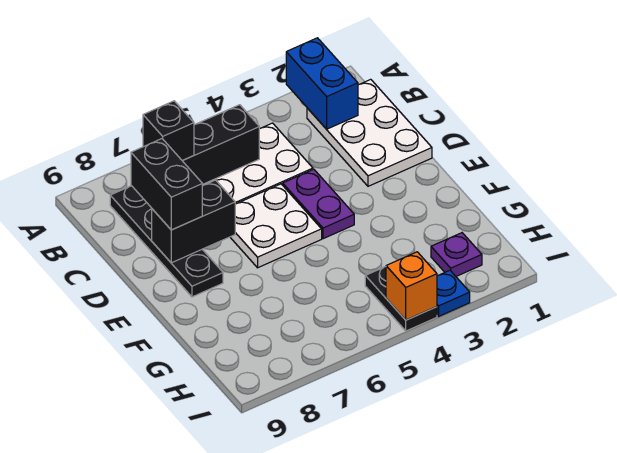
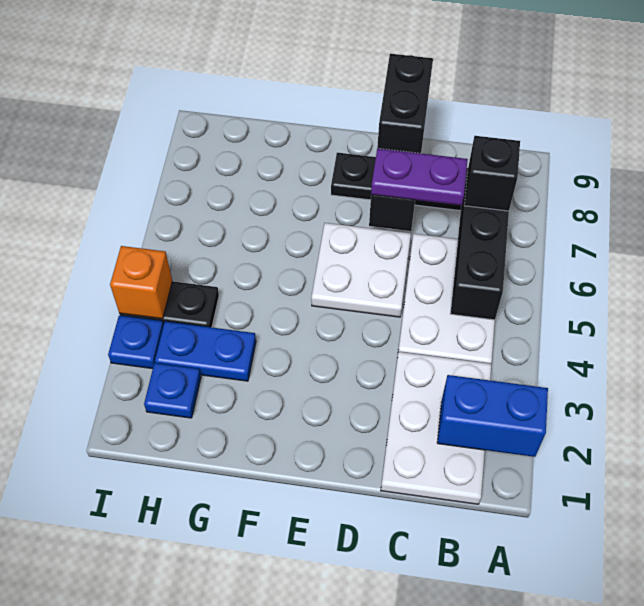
white plate B1:D2 level 1 -> white plate B1:C3 level 1
black brick C8:D8 level 3 -> black brick D8:D9 level 3
purple plate D4:E4 level 1 -> purple plate C7:D7 level 3
none -> blue plate G3:H3 level 1
purple plate H2 level 1 -> blue plate H2 level 1

